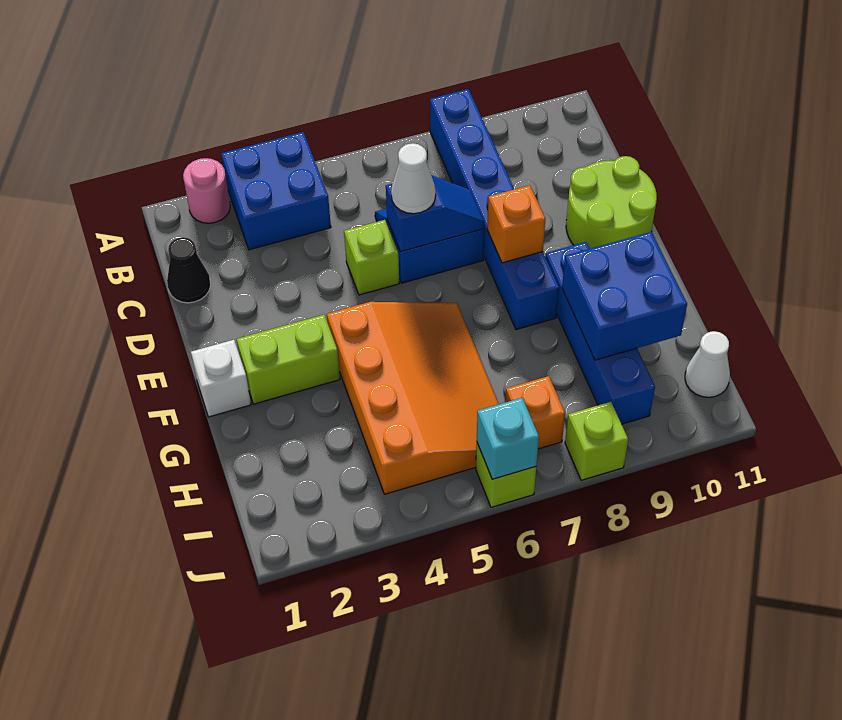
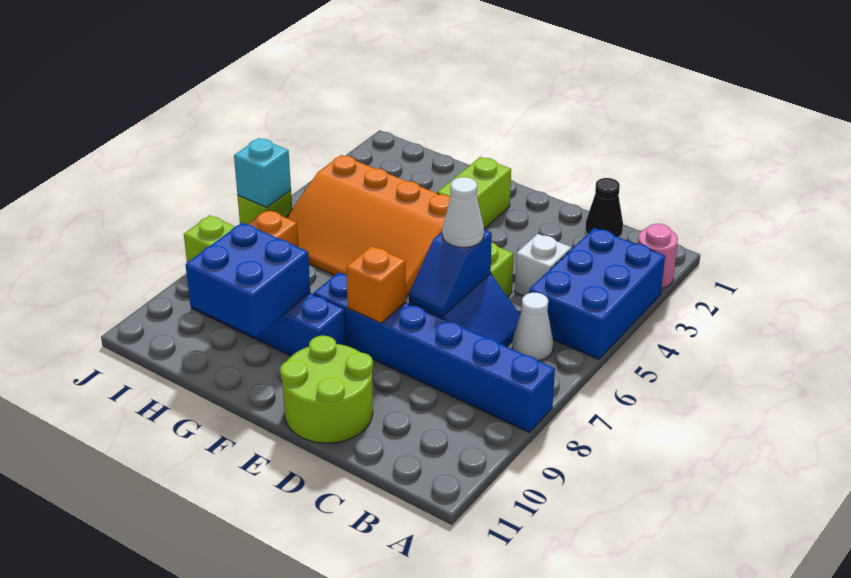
blue brick A3:B4 level 1 -> blue brick A3:B5 level 1
white brick F1 level 1 -> white brick C4 level 1
white cone I11 level 1 -> white cone B6 level 1

